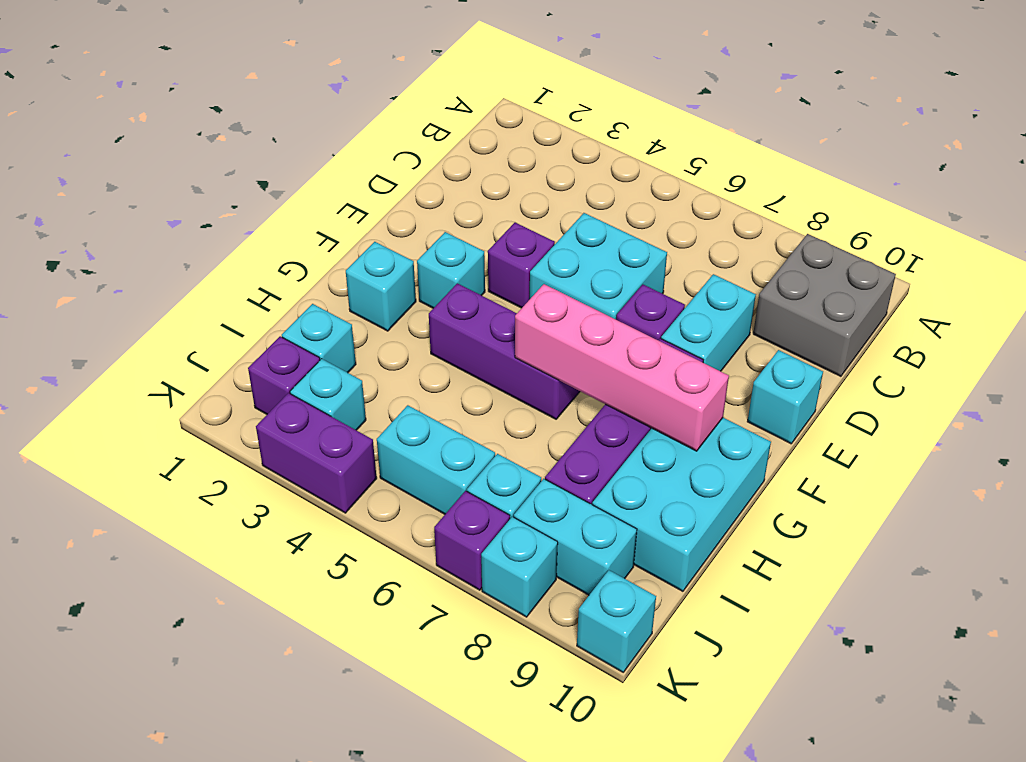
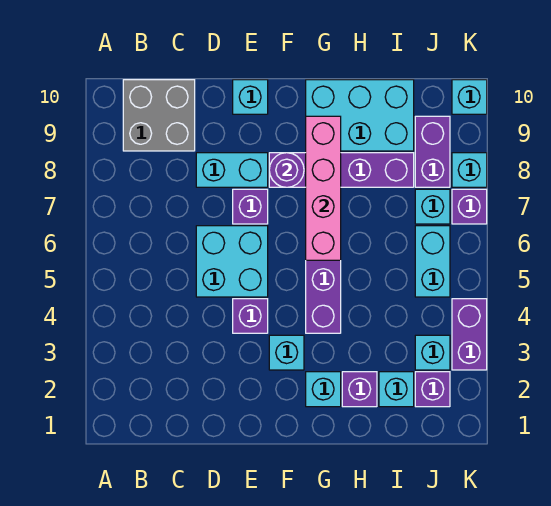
none -> purple round brick F8 level 2
none -> purple brick H2 level 1
cyan brick J8:J9 level 1 -> purple brick J8:J9 level 1

